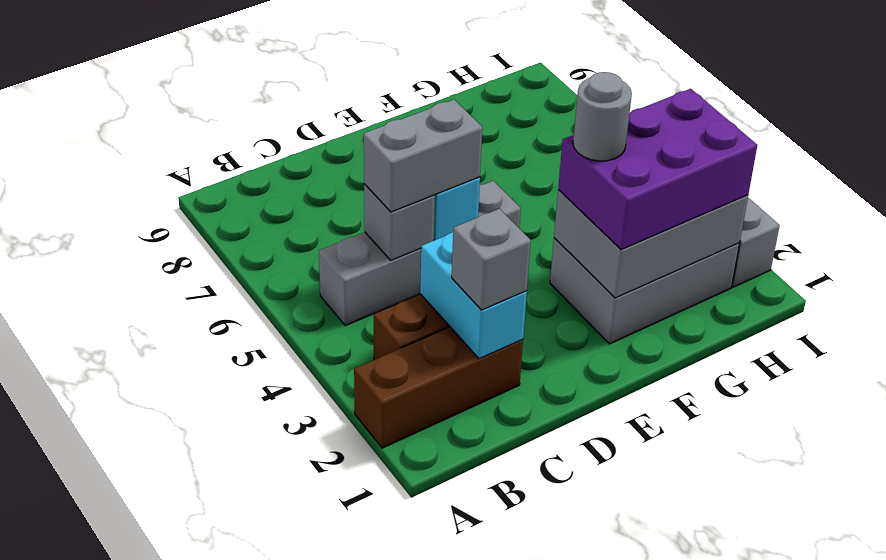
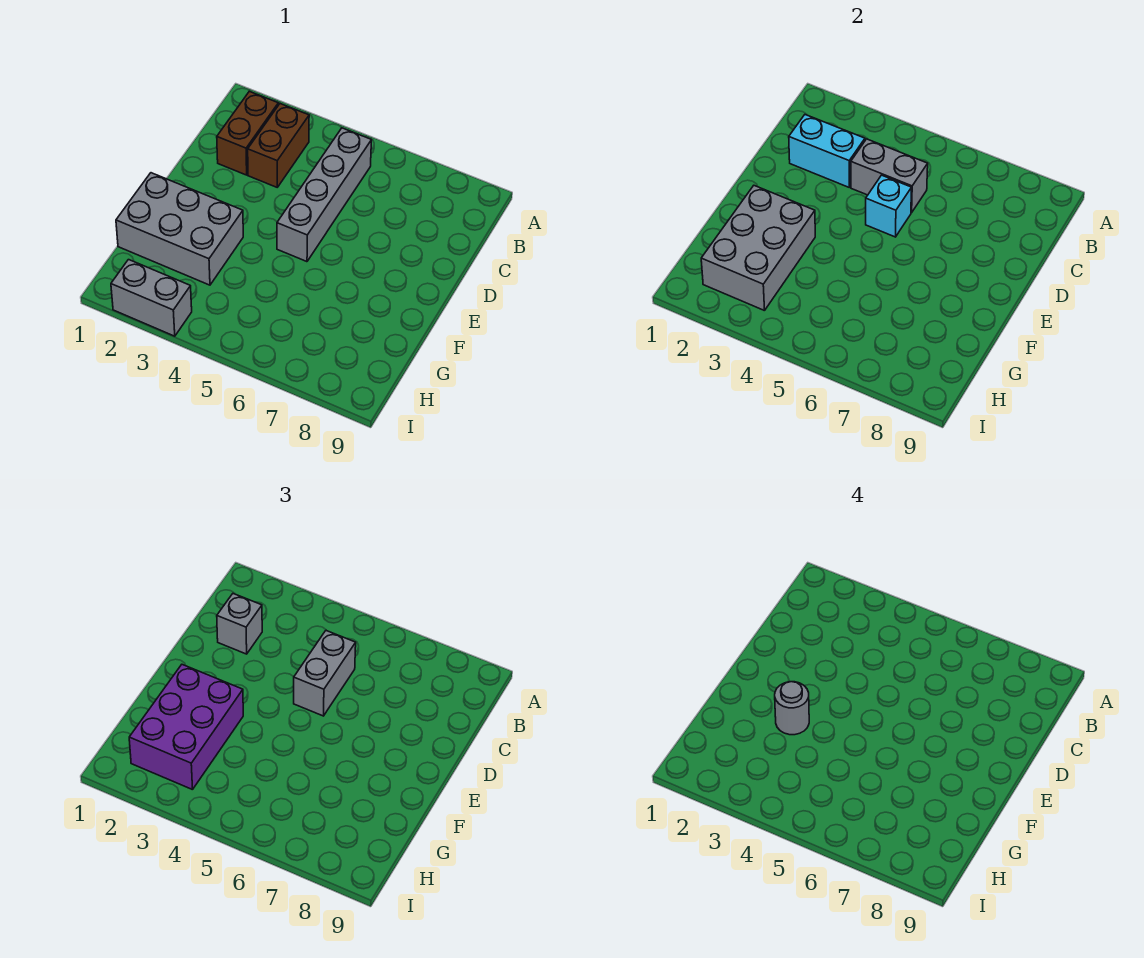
brown brick A2:C2 level 1 -> brown brick B2:C2 level 1
grey brick C5 level 2 -> grey brick C4:C5 level 2
grey brick F2:H3 level 1 -> grey brick F1:G3 level 1

